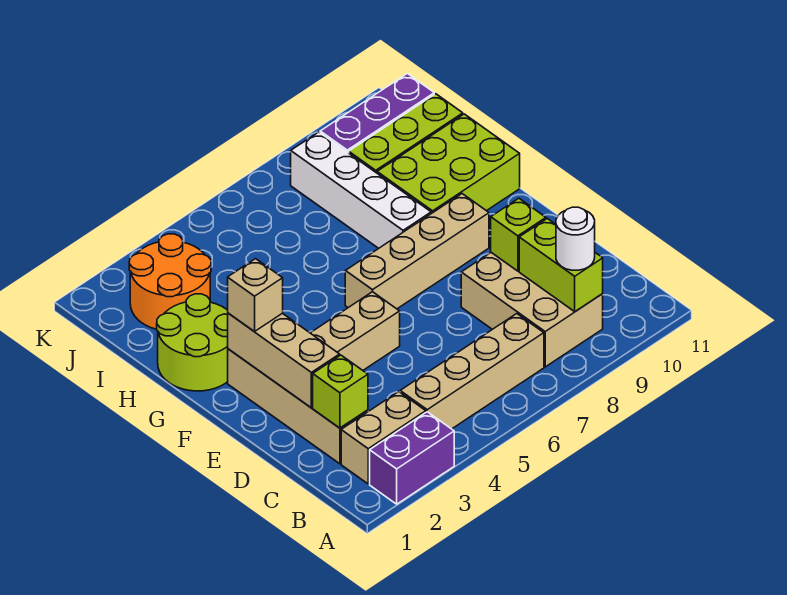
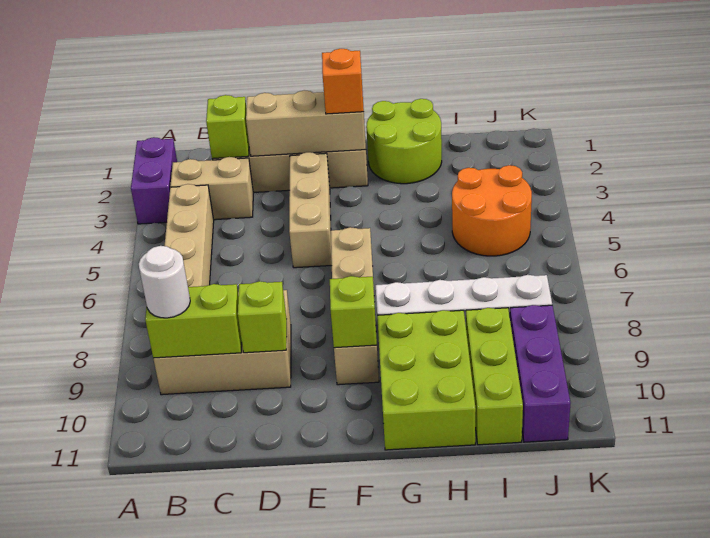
tan brick B2:B3 level 1 -> tan brick B3:C3 level 1
tan brick F2 level 3 -> orange brick F2 level 3
none -> lime brick F9 level 2
orange round brick I2:J3 level 1 -> orange round brick I4:J5 level 1

